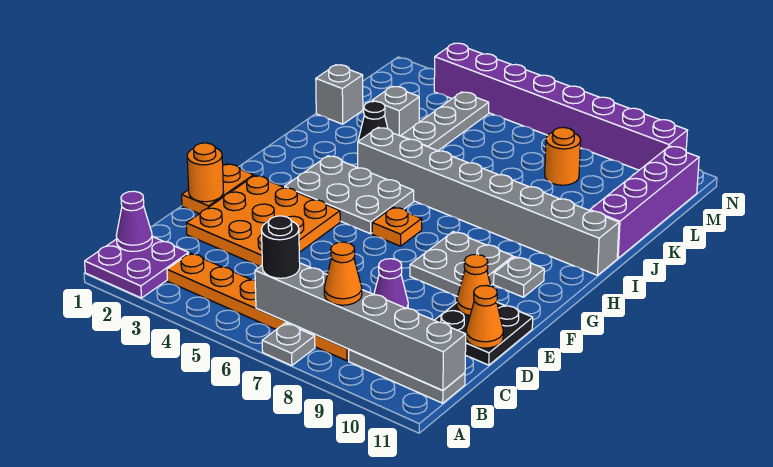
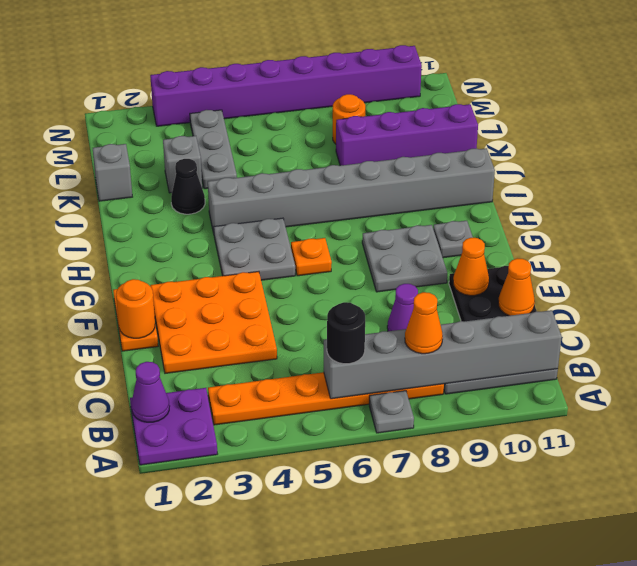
grey plate G3:H5 level 1 -> grey plate G4:H5 level 1
purple brick J11:M11 level 1 -> purple brick K8:K11 level 1

